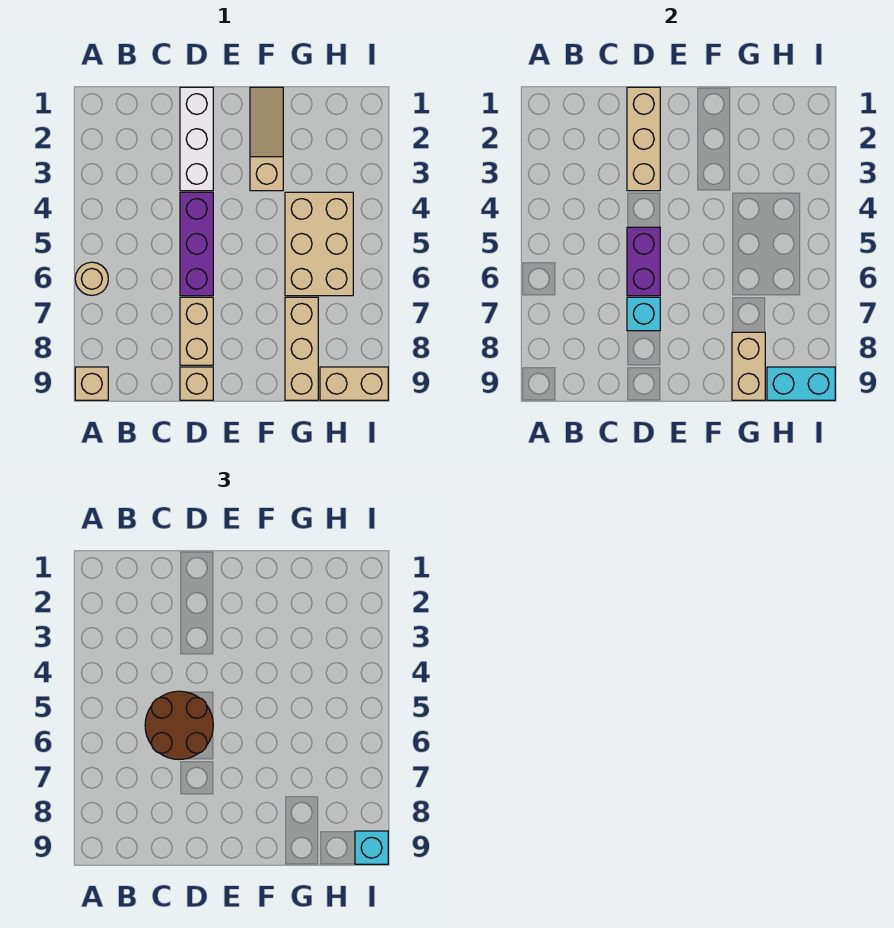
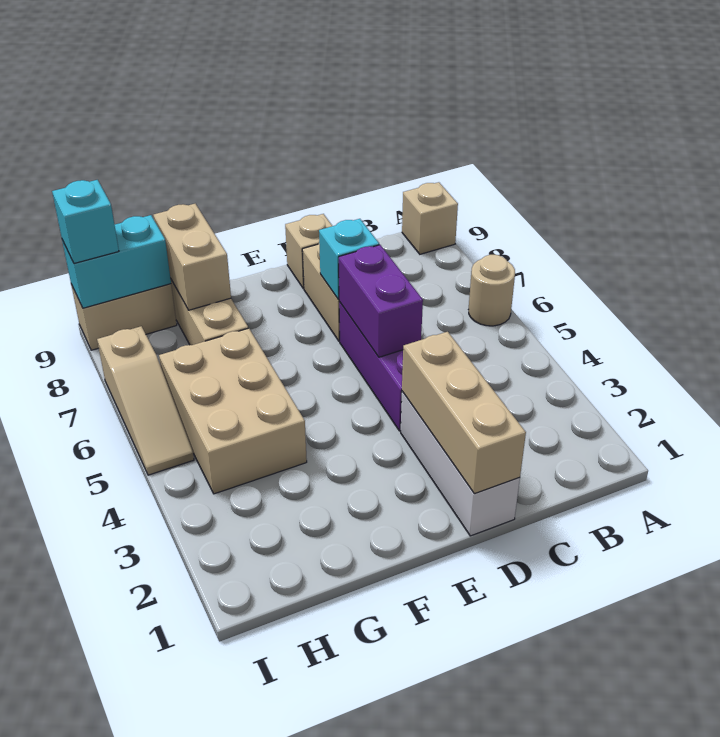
brown round brick C5:D6 level 3 -> none
tan slope F1:F3 level 1 top 3 -> tan slope I5:I7 level 1 top 7

